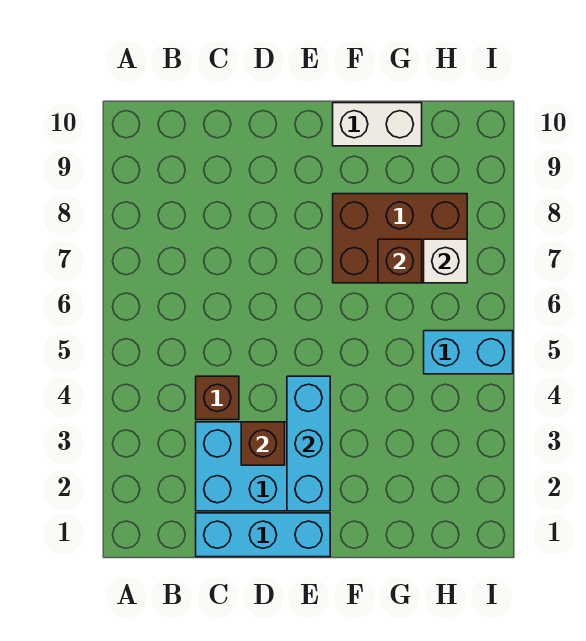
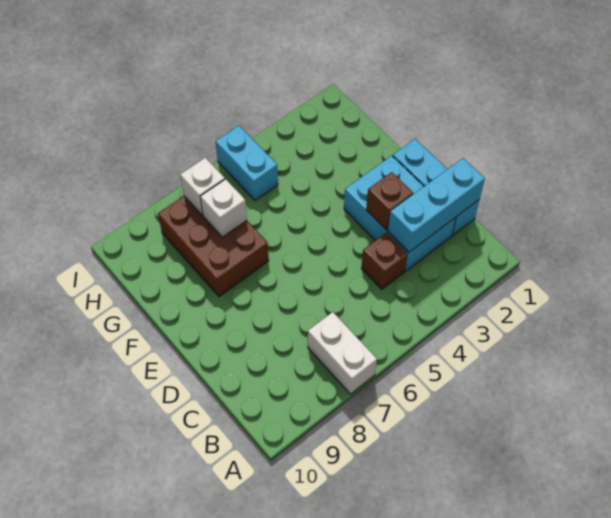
cyan brick E2:E4 level 2 -> cyan brick C1:C3 level 2
white brick F10:G10 level 1 -> white brick A7:B7 level 1
brown brick G7 level 2 -> white brick G7 level 2

